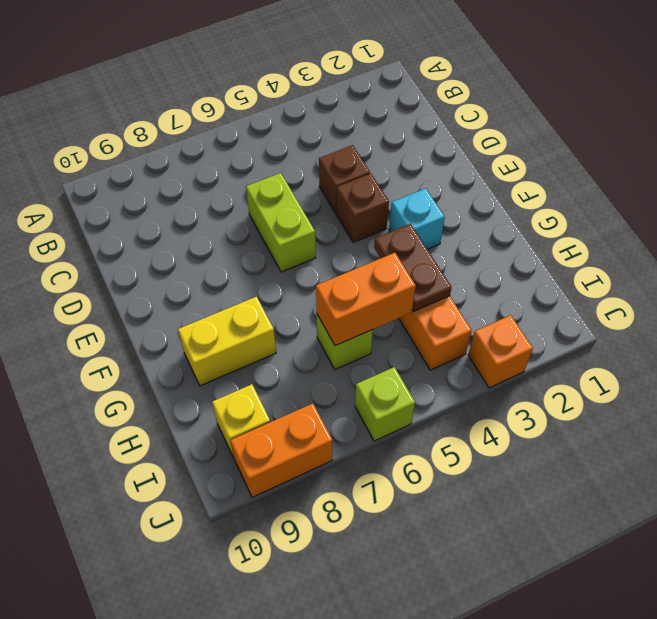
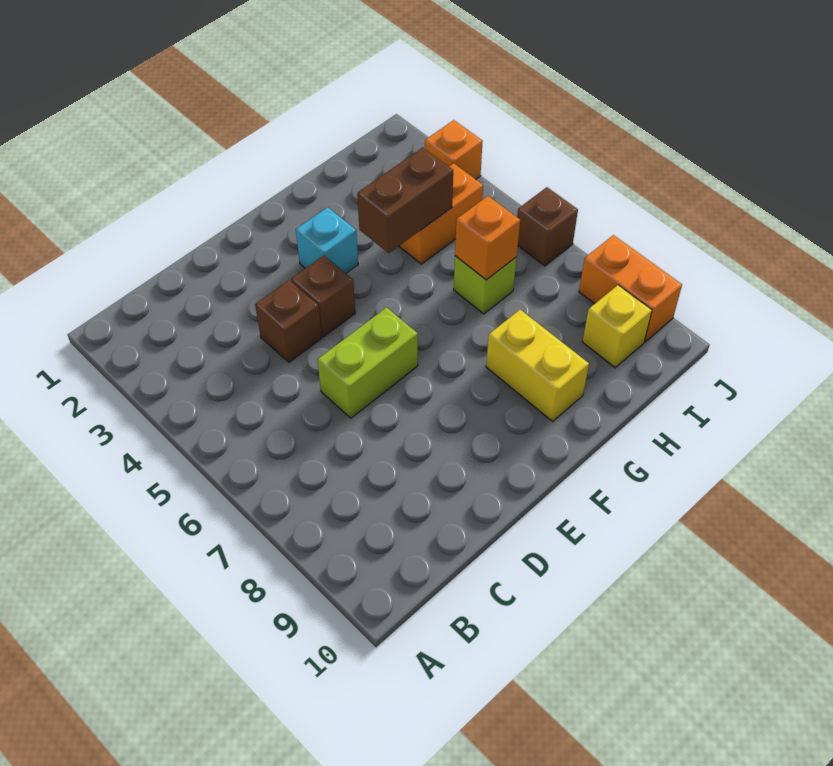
brown plate G4:H4 level 2 -> brown brick G4:H4 level 2
orange brick H5:H6 level 2 -> orange brick H6 level 2
lime brick J6 level 1 -> brown brick J6 level 1

